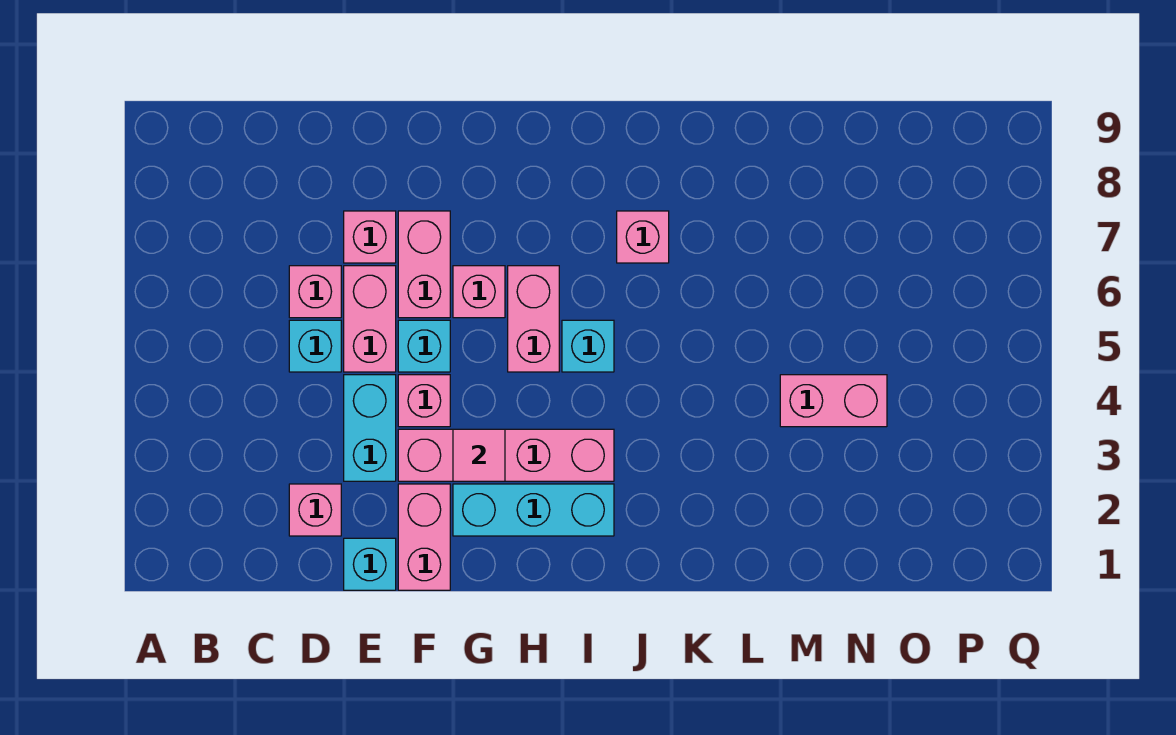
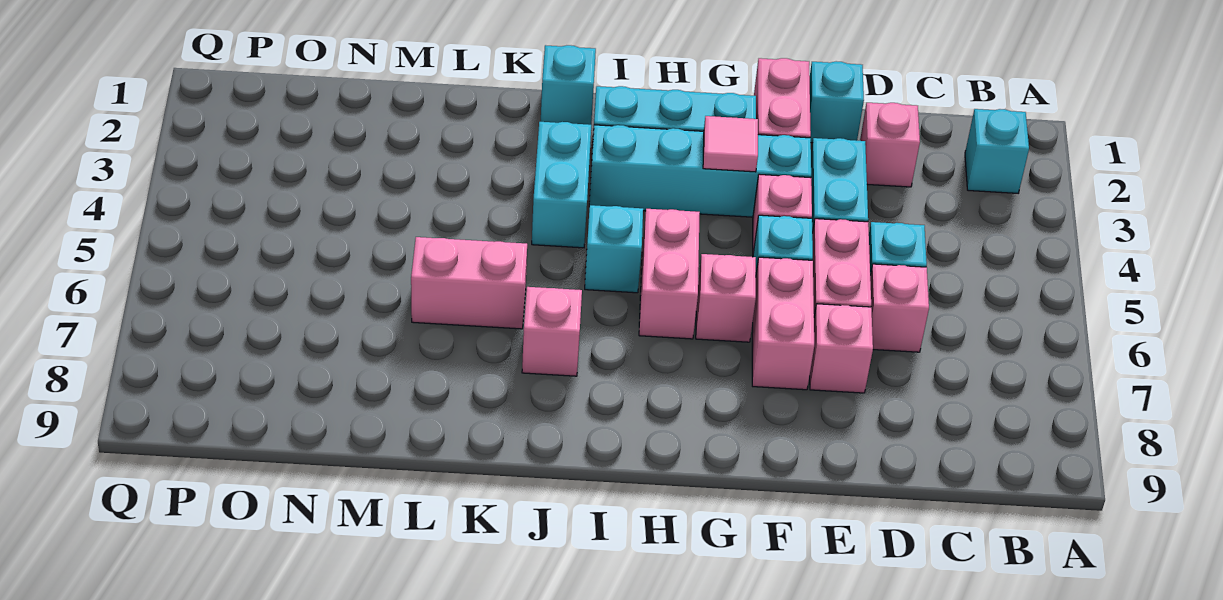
none -> cyan brick B2 level 1
pink brick F3:I3 level 1 -> cyan brick F3:I3 level 1
none -> cyan brick J1 level 1
none -> cyan brick J3:J4 level 1
pink brick M4:N4 level 1 -> pink brick K6:L6 level 1

